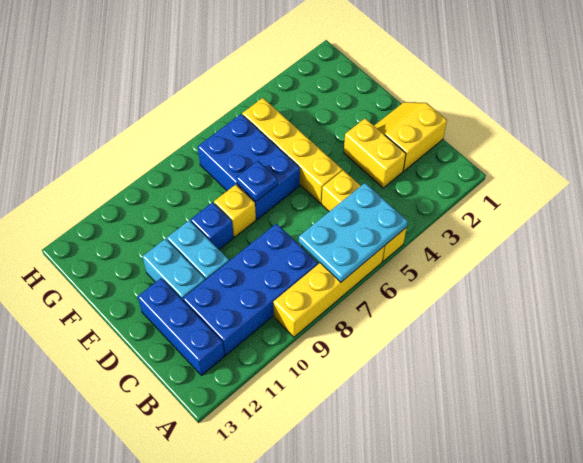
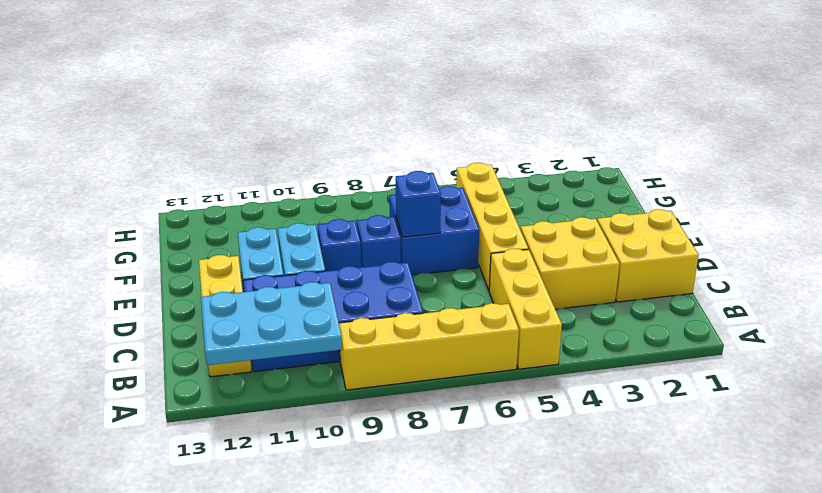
cyan plate A5:B7 level 2 -> cyan plate A10:B12 level 2
blue brick B12:D12 level 1 -> yellow brick B12:D12 level 1
yellow slope C1:D2 level 1 top C -> yellow brick C1:D2 level 1
yellow brick C3:D3 level 1 -> yellow brick C3:D4 level 1
blue brick E6:G7 level 1 -> blue brick E6:F7 level 1
blue plate E7 level 2 -> blue brick E7 level 2
yellow brick E8 level 1 -> blue brick E8 level 1

